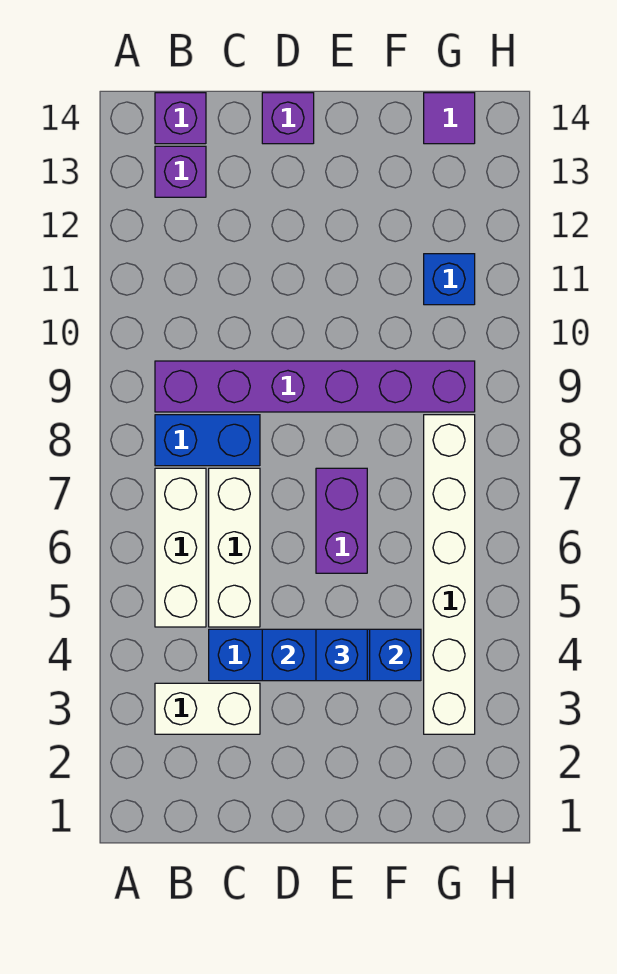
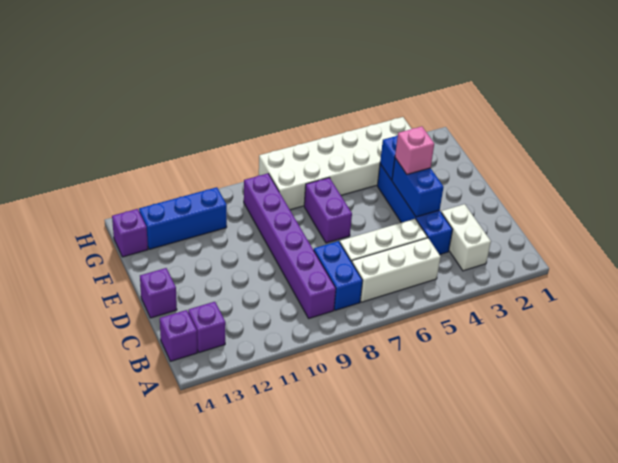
blue brick E4 level 3 -> pink brick E4 level 3
purple brick E6:E7 level 1 -> purple brick E7:F7 level 1
white brick G3:G8 level 1 -> white brick G3:H8 level 1
blue brick G11 level 1 -> blue brick G11:G13 level 1
purple tile G14 level 1 -> purple brick G14 level 1

